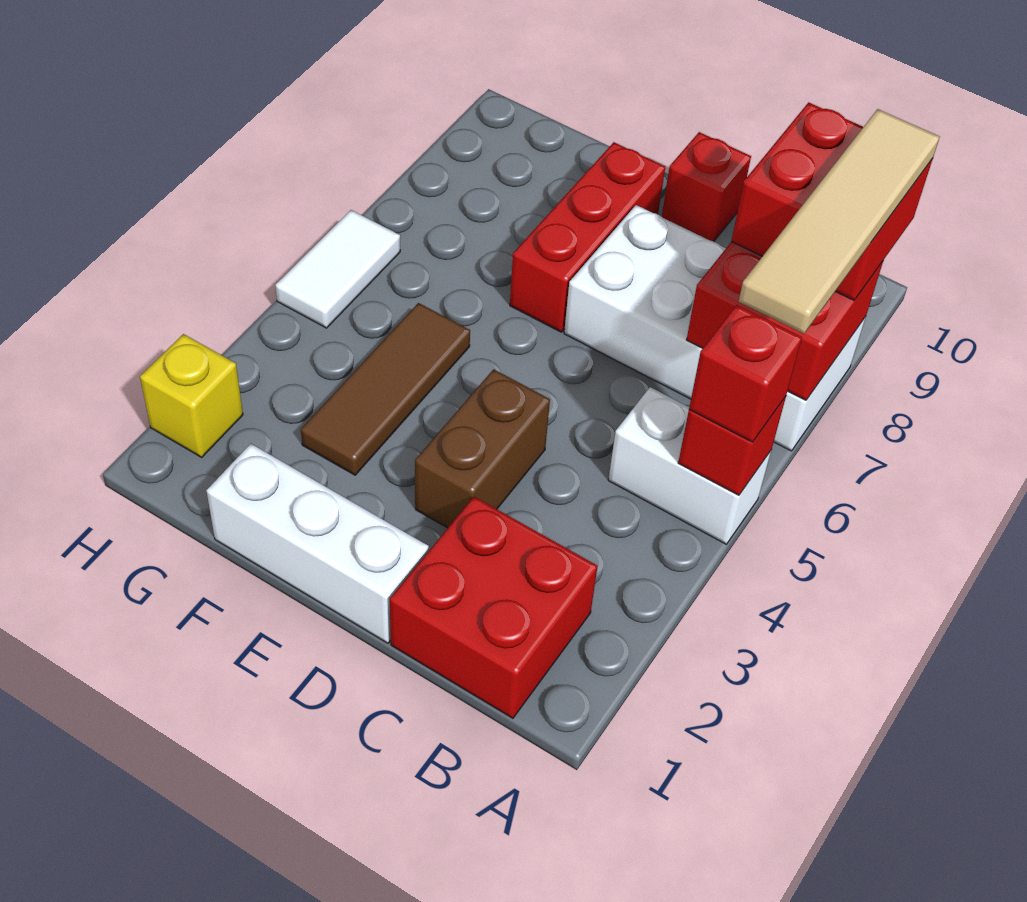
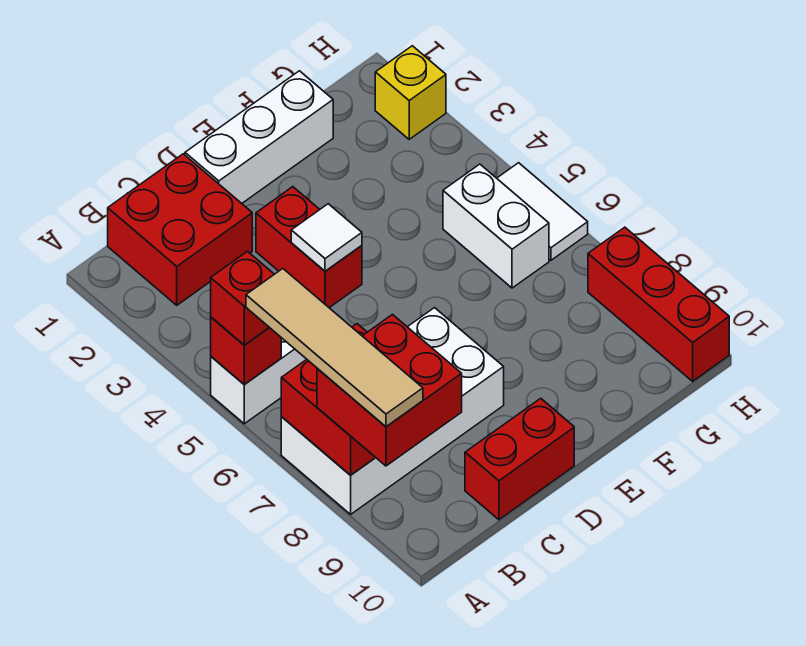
brown brick D3:D4 level 1 -> red brick D3:D4 level 1
none -> white tile D4 level 2
red brick D10 level 1 -> red brick C10:D10 level 1
red brick E7:E9 level 1 -> red brick H8:H10 level 1
brown tile F3:F5 level 1 -> none
none -> white brick G5:G6 level 1

